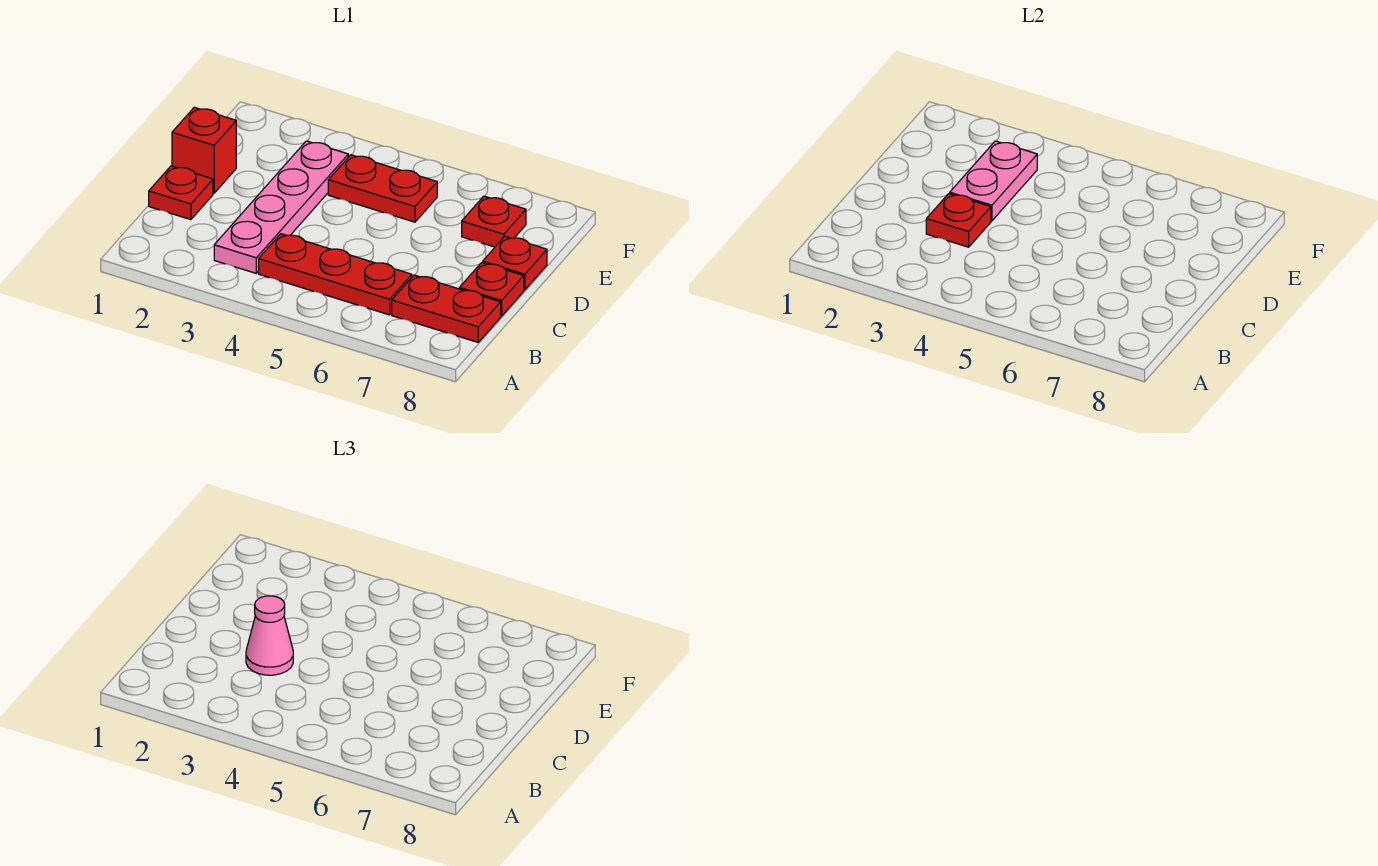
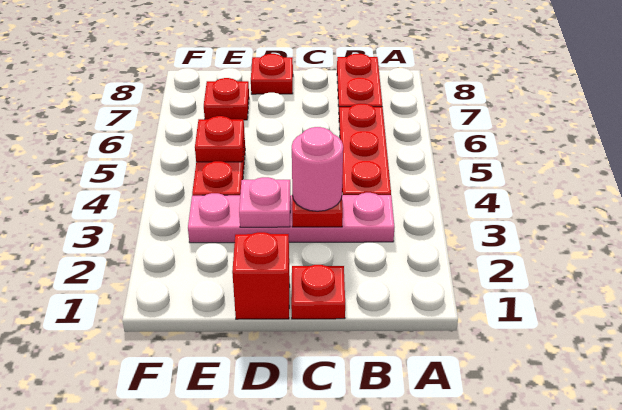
pink cone C3 level 3 -> pink round brick C3 level 3
red plate C8 level 1 -> red plate E5 level 2
pink plate D3:E3 level 2 -> pink plate D3 level 2

